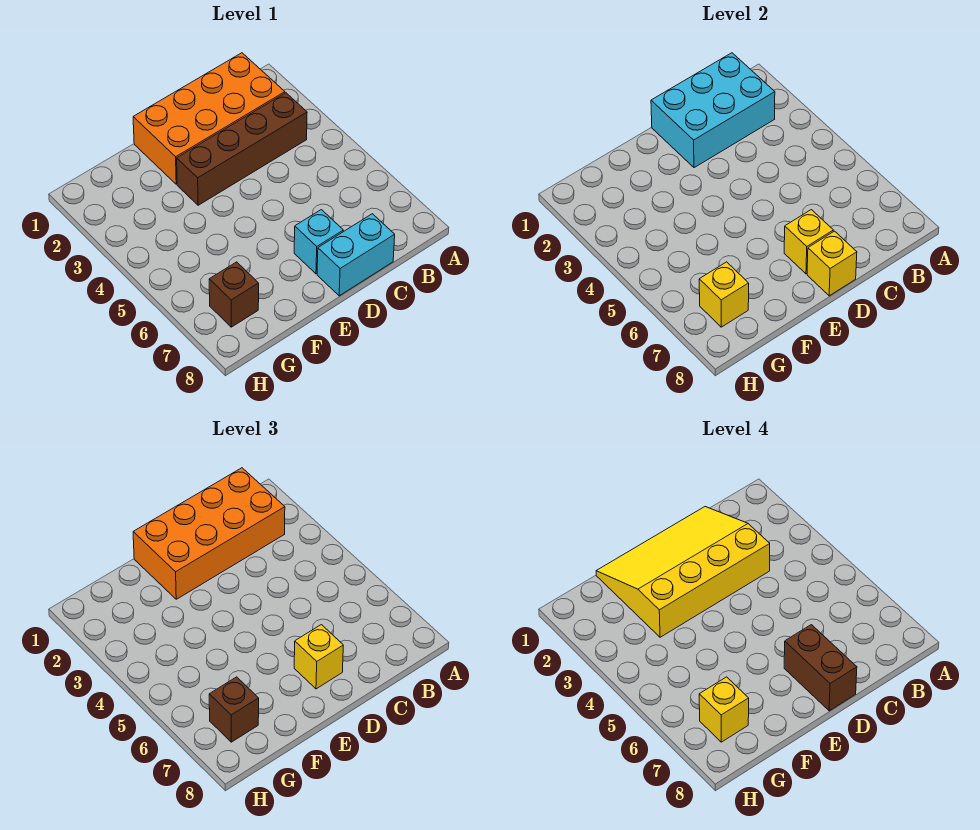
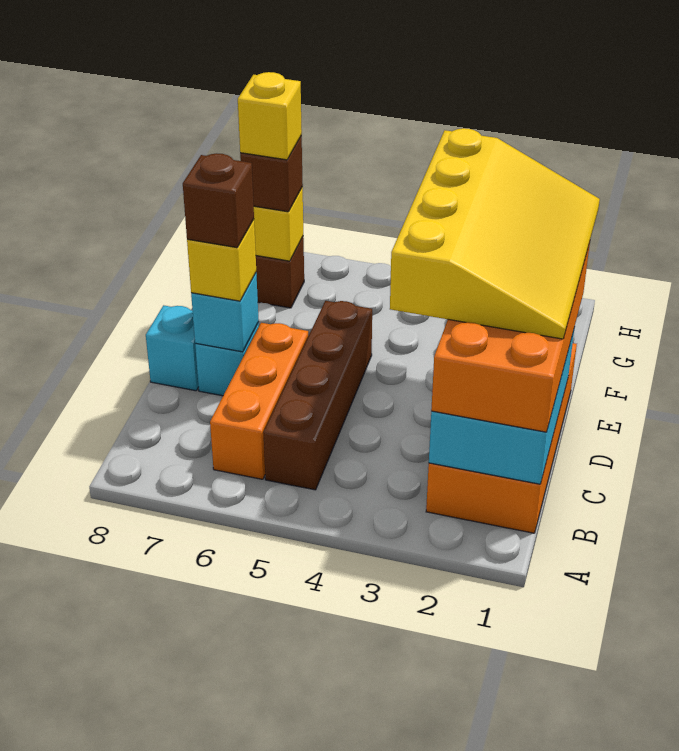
brown brick B3:E3 level 1 -> brown brick B5:E5 level 1
none -> orange brick B6:D6 level 1
cyan brick C8:D8 level 1 -> cyan brick D8 level 1
yellow brick D7 level 2 -> cyan brick D7 level 2
brown brick D7:D8 level 4 -> brown brick D7 level 4
yellow brick D8 level 2 -> none

